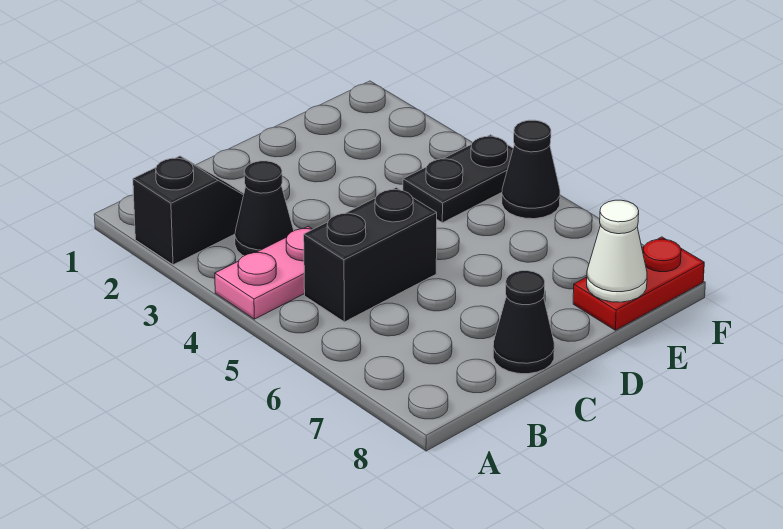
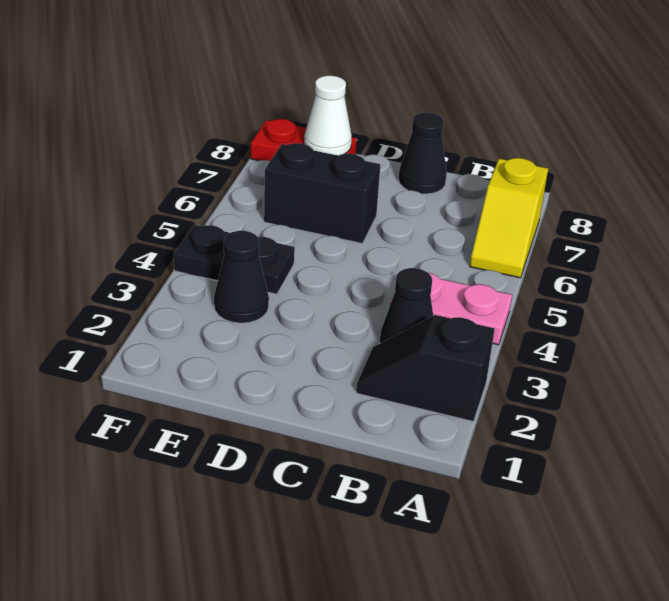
none -> yellow slope A6:A7 level 1 top 7
black brick B5:C5 level 1 -> black brick D6:E6 level 1
black cone F5 level 1 -> black cone E3 level 1

